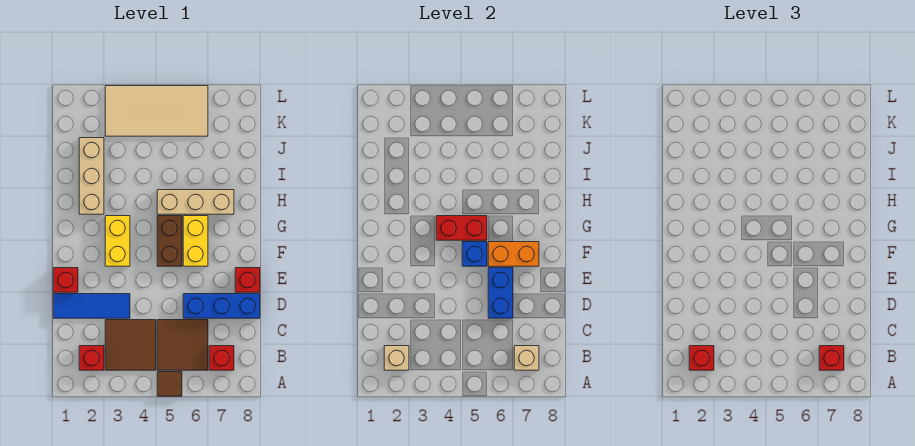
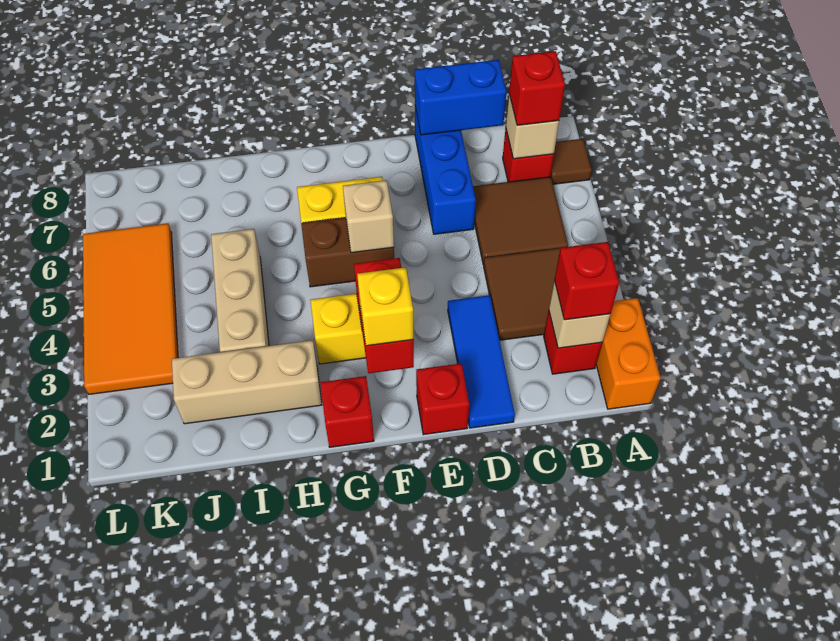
brown tile A5 level 1 -> brown tile A7 level 1
blue brick D6:E6 level 2 -> blue brick C8:D8 level 2
red brick E8 level 1 -> red brick G1 level 1
none -> yellow brick F2 level 3
blue brick F5 level 2 -> tan brick F5 level 2
orange brick F6:F7 level 2 -> orange brick A1:A2 level 1
red brick G4:G5 level 2 -> red brick F2:F3 level 2
tan brick H5:H7 level 1 -> tan brick I3:I5 level 1
tan tile K3:L6 level 1 -> orange tile K3:L6 level 1

